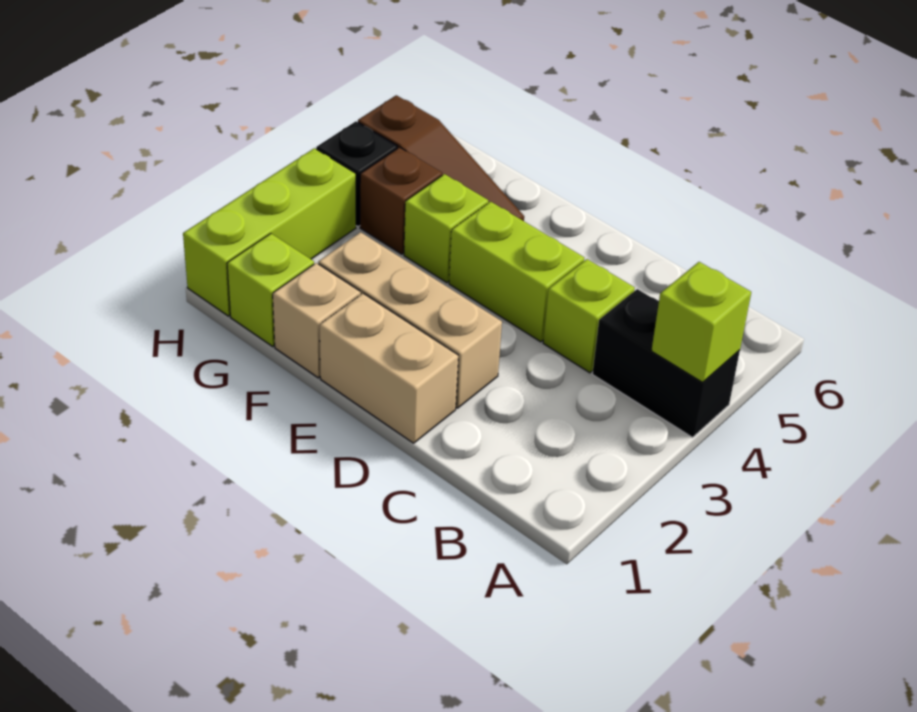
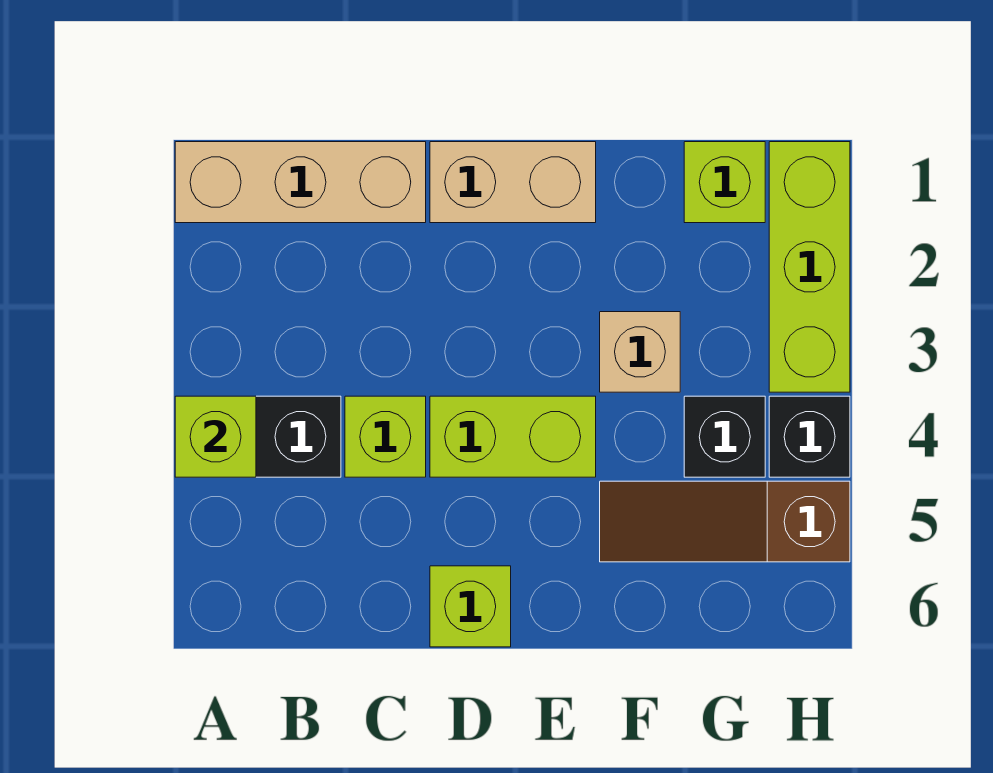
tan brick D2:F2 level 1 -> tan brick A1:C1 level 1
tan brick F1 level 1 -> tan brick F3 level 1
lime brick F4 level 1 -> lime brick D6 level 1
brown brick G4 level 1 -> black brick G4 level 1

